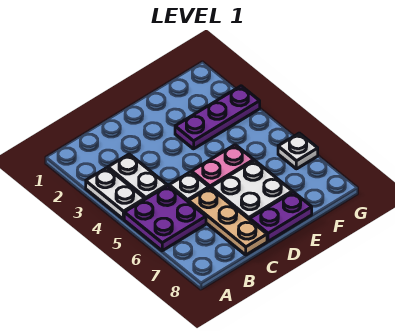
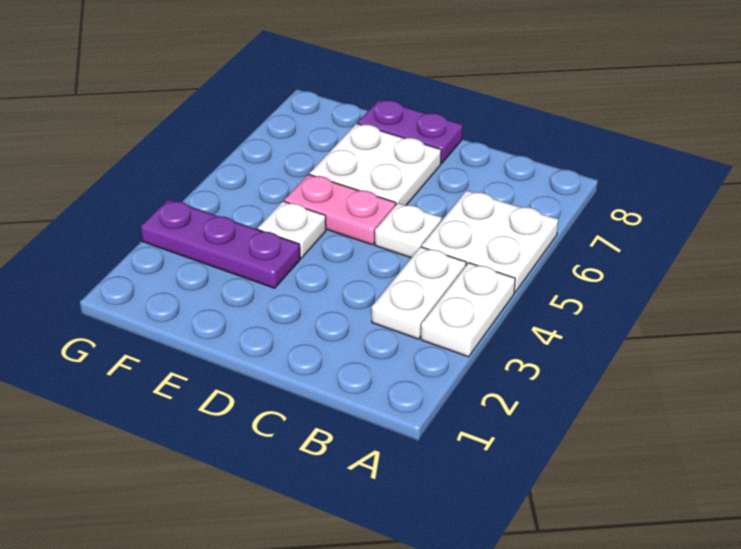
purple plate A5:B6 level 1 -> white plate A5:B6 level 1
tan plate C6:C8 level 1 -> none
white plate G6 level 1 -> white plate E4 level 1

